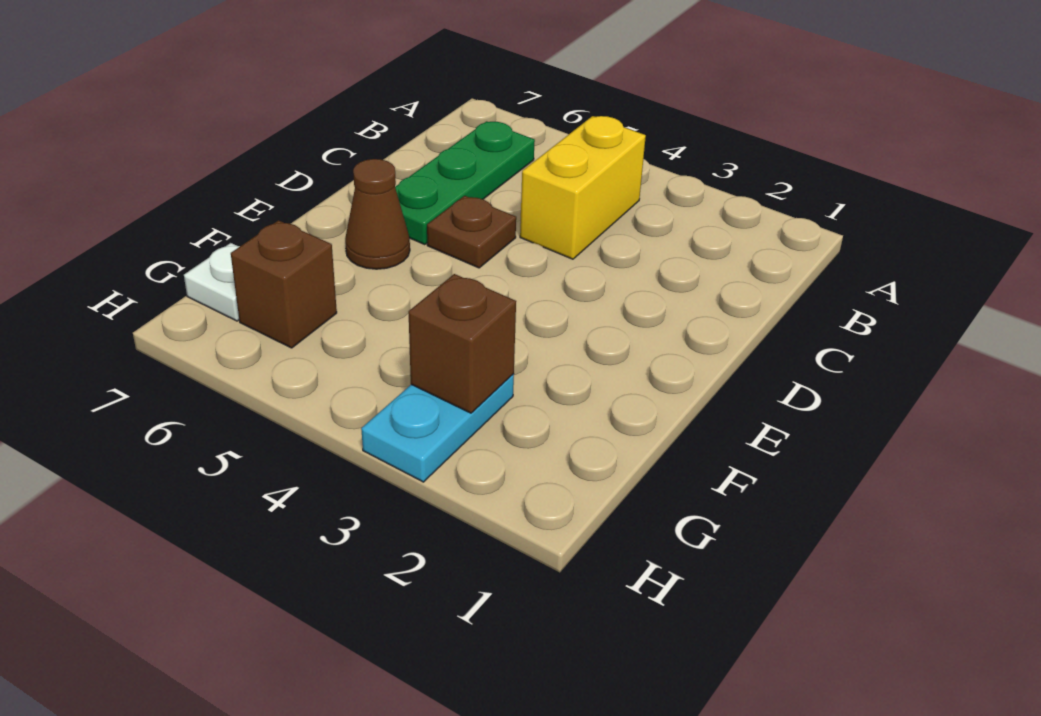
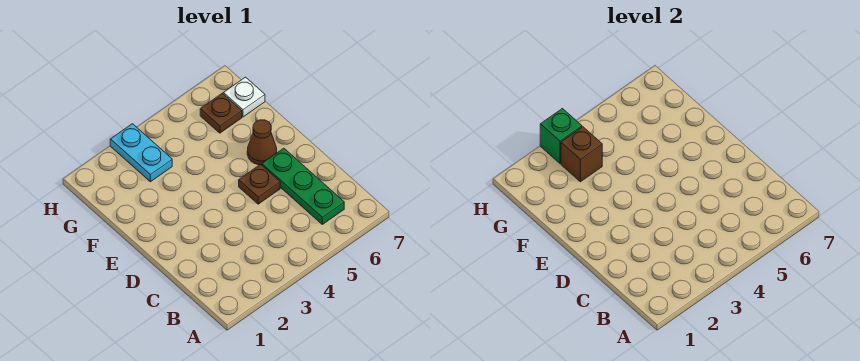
yellow brick B4:C4 level 1 -> none
brown brick G6 level 1 -> brown plate G6 level 1
none -> green brick H3 level 2

